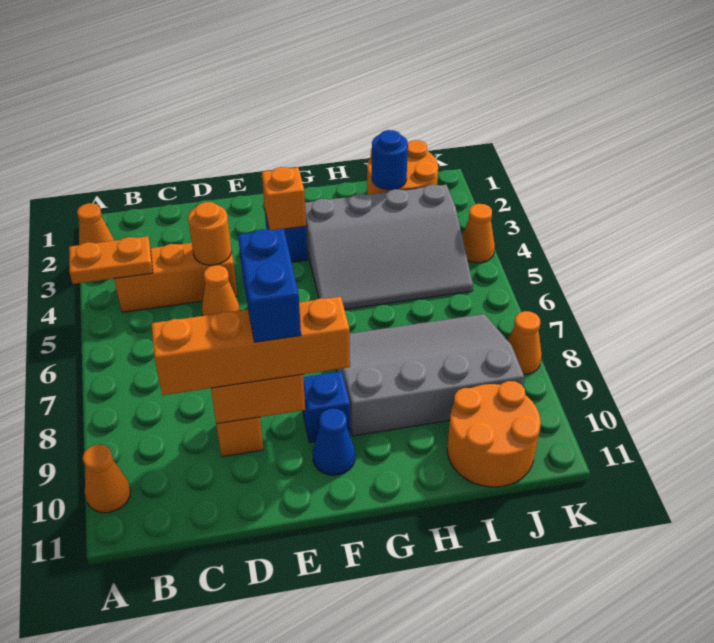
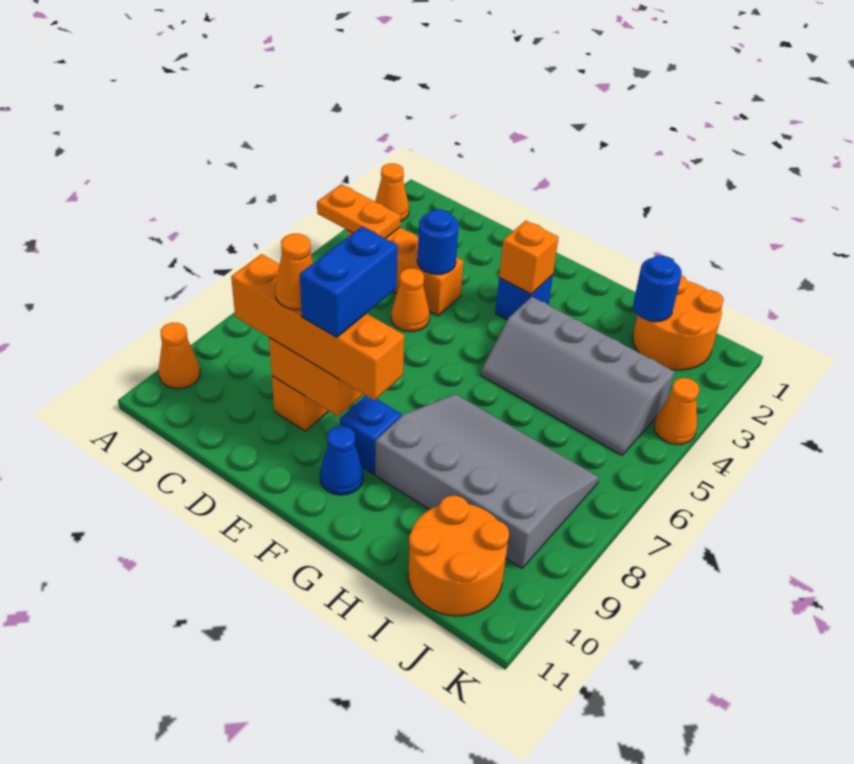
orange round brick D4 level 2 -> blue round brick D4 level 2
grey slope G3:J5 level 1 top 3 -> grey slope G4:J5 level 1 top 4
orange cone K8 level 1 -> orange cone D9 level 4

